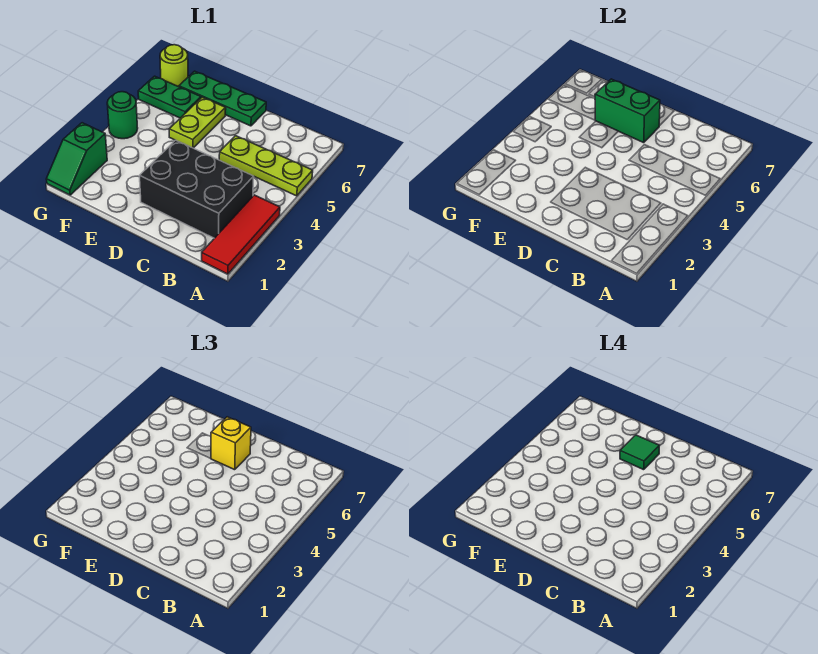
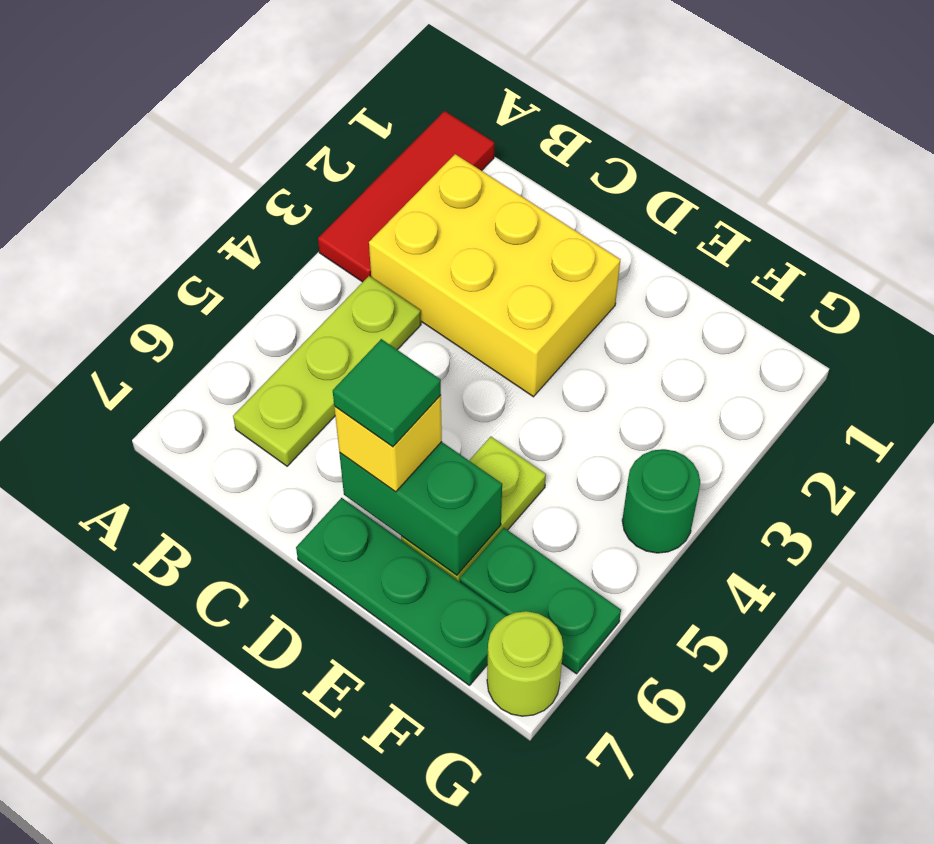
lime plate A5:C5 level 1 -> lime plate B4:B6 level 1
black brick B2:D3 level 1 -> yellow brick B2:D3 level 1
green slope G1:G2 level 1 top 2 -> none

